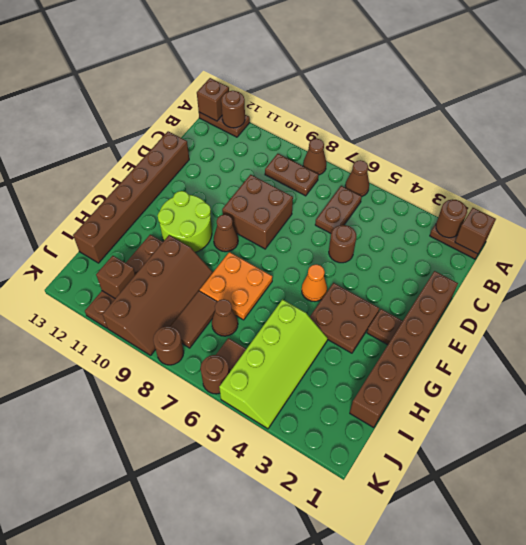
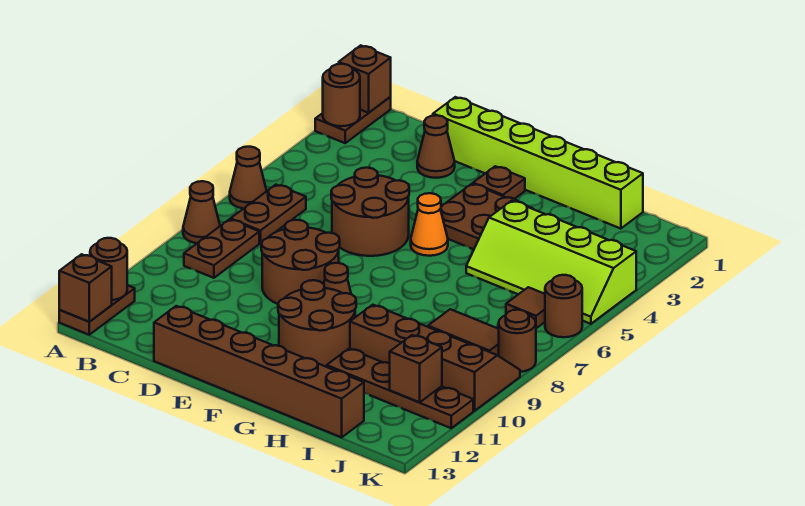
brown plate B6:C6 level 1 -> brown plate B6:B7 level 1
brown brick D1:I1 level 1 -> lime brick D1:I1 level 1
brown round brick D5 level 1 -> brown round brick D5:E6 level 1
brown brick D8:E9 level 1 -> brown round brick D8:E9 level 1
lime round brick F10:G11 level 1 -> brown round brick F10:G11 level 1
orange plate G7:H8 level 1 -> none
lime slope H4:K5 level 1 top 5 -> lime slope H4:K5 level 1 top 4
brown cone I7 level 1 -> brown cone D2 level 1

